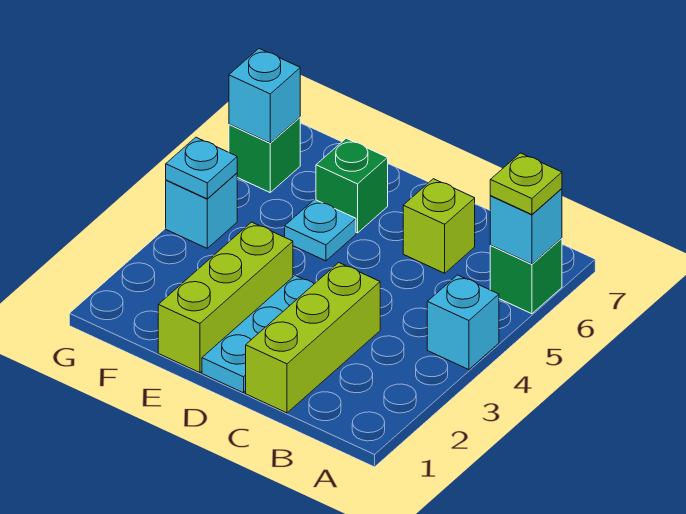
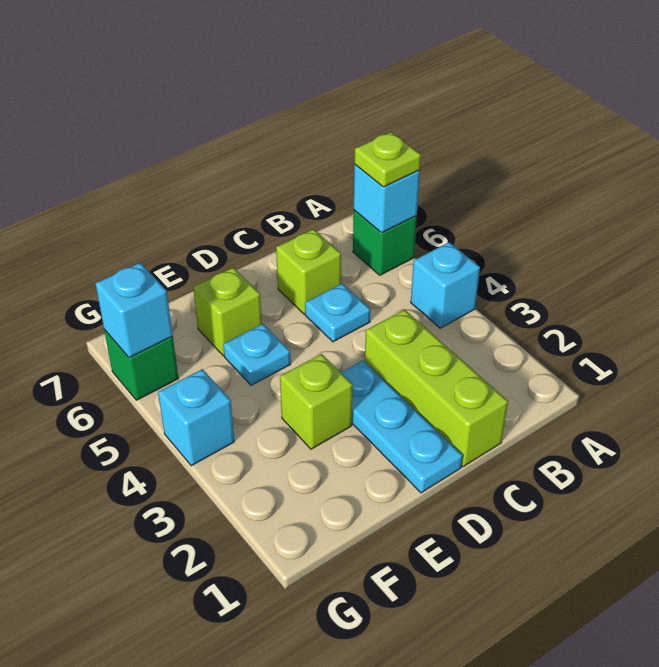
lime brick E1:E3 level 1 -> lime brick E3 level 1
green brick E6 level 1 -> lime brick E6 level 1
cyan plate G4 level 2 -> cyan plate C5 level 1

